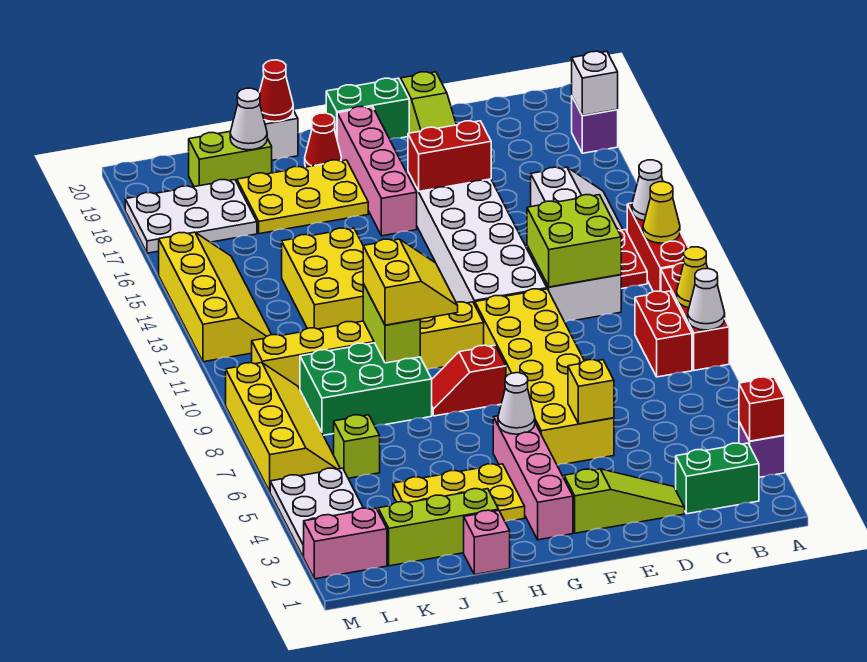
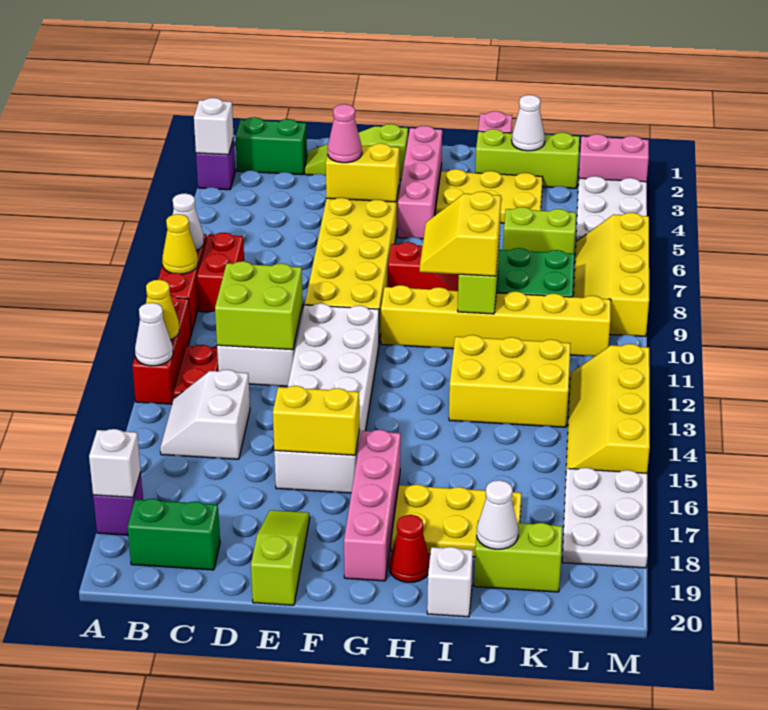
red brick A3 level 2 -> white brick A3 level 2
yellow brick E5 level 2 -> yellow brick E5:F5 level 2
none -> pink cone E5 level 3
red brick E16:F16 level 2 -> yellow brick E16:F16 level 2
green brick F20:G20 level 1 -> green brick B19:C19 level 1
white cone G5 level 2 -> white cone J2 level 2
yellow brick I12:J14 level 1 -> yellow brick I12:K13 level 1
red cone I20 level 2 -> none
lime brick K6 level 1 -> lime brick J6:K6 level 1
white plate K17:M18 level 1 -> white plate L16:M18 level 1

